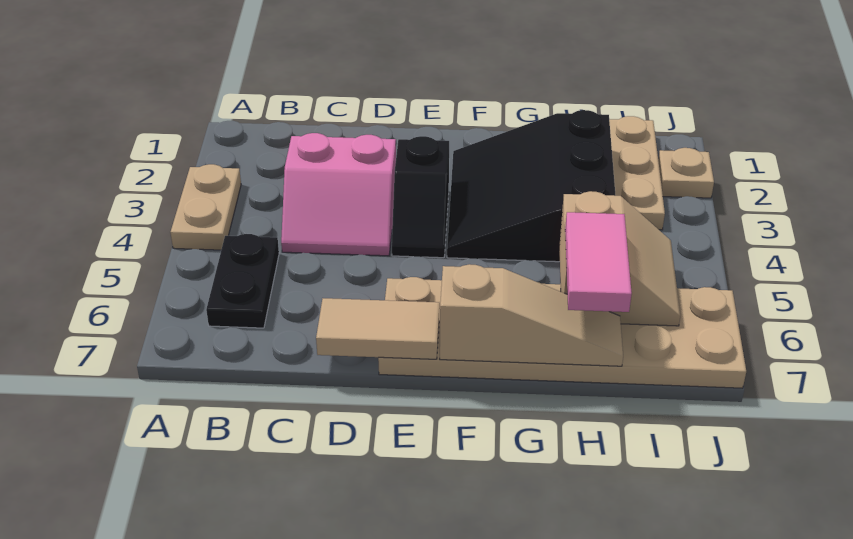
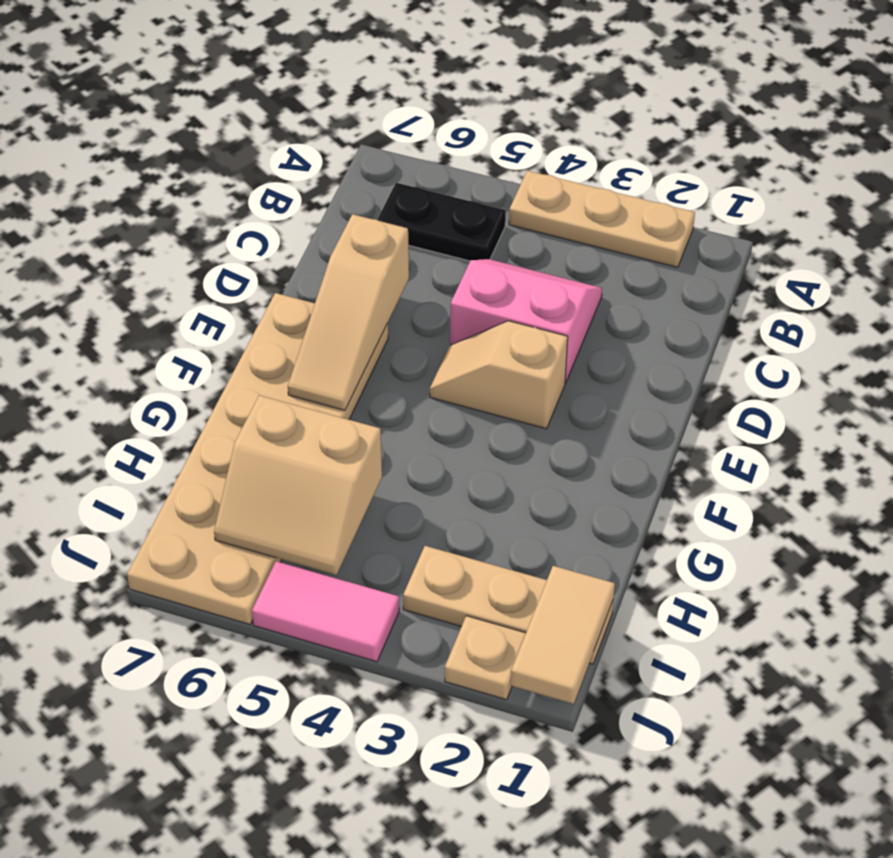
tan plate A3:A4 level 1 -> tan plate A2:A4 level 1
pink slope C3:D4 level 1 top 3 -> pink slope C3:D4 level 1 top D
tan tile D7:E7 level 2 -> tan tile I1:J1 level 2
black slope E3:E4 level 1 top 3 -> tan slope E3:E4 level 1 top 3
black slope F2:H4 level 1 top H -> none
tan slope F7:H7 level 2 top F -> tan slope D6:F6 level 2 top D
pink tile H6:H7 level 3 -> pink tile J4:J5 level 1

